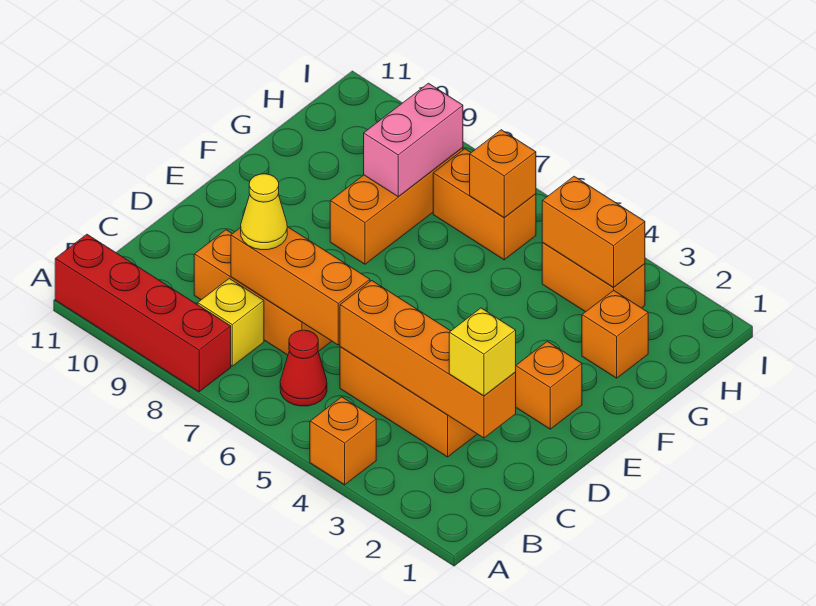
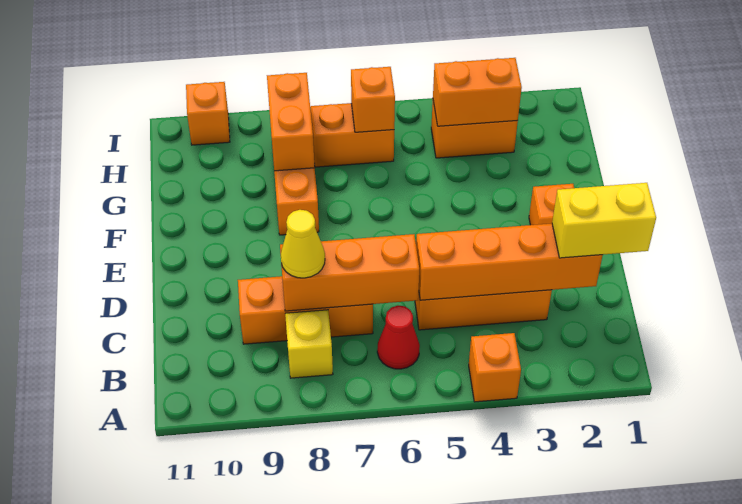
red brick A8:A11 level 1 -> none
yellow brick C2 level 3 -> yellow brick C1:C2 level 3
orange brick G2 level 1 -> orange brick I10 level 1
pink brick G8:H8 level 2 -> orange brick G8:H8 level 2

